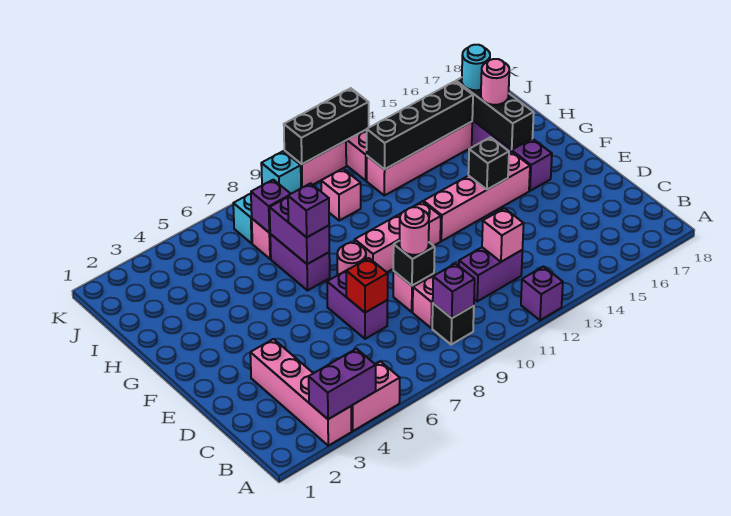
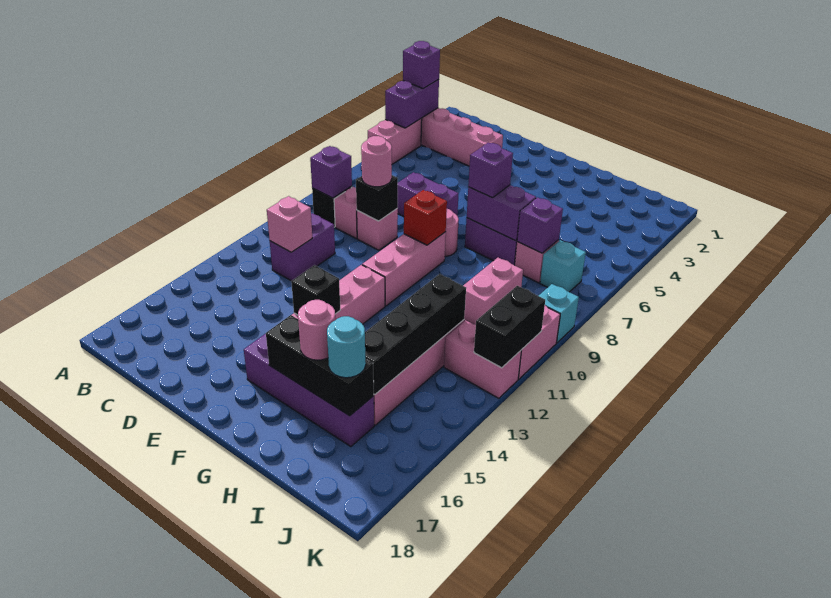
purple brick A12 level 1 -> purple brick A3 level 3
red brick D7 level 2 -> red brick F9 level 2
pink brick I10 level 1 -> pink brick I9:I10 level 1
black brick K10:K12 level 2 -> black brick K11:K12 level 2

